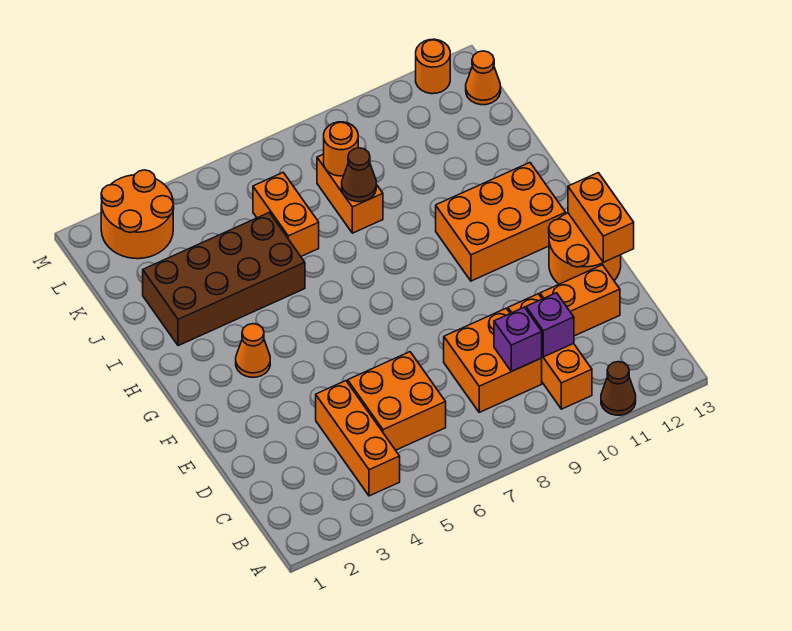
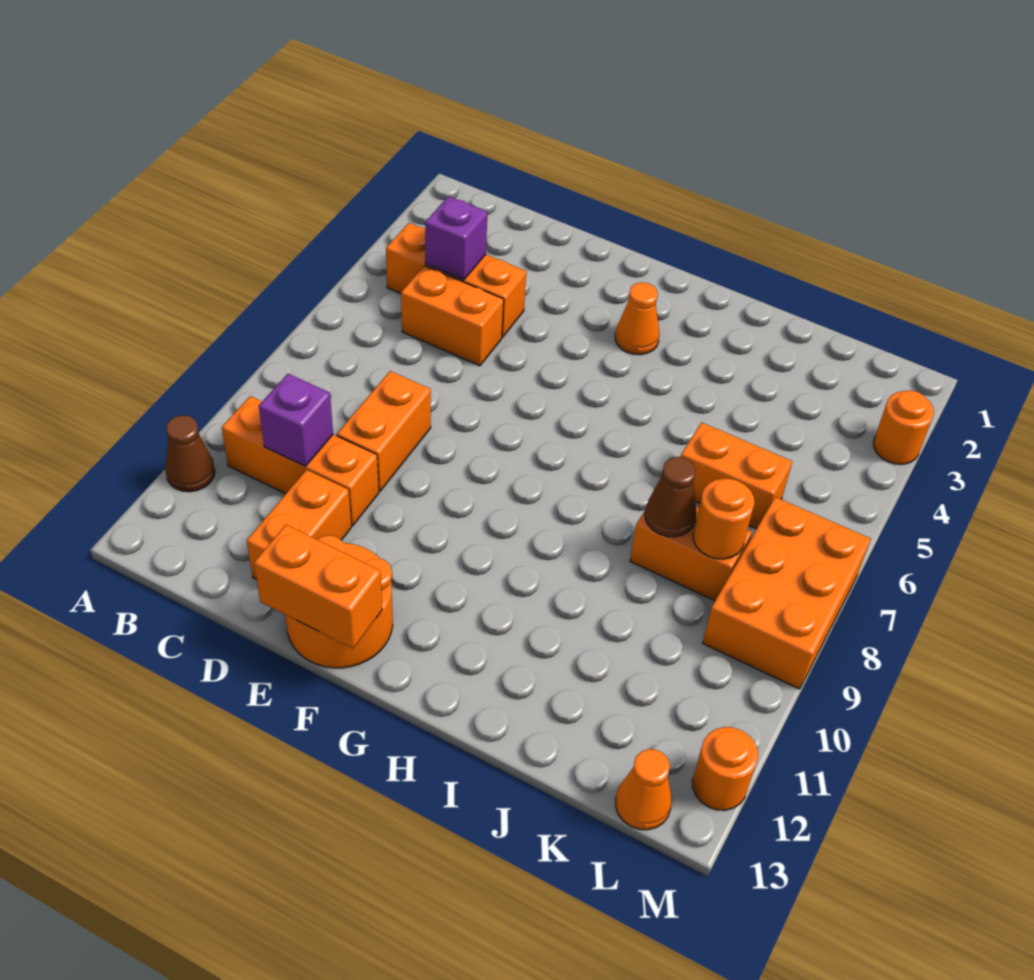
orange brick C5:D6 level 1 -> orange brick C5:D5 level 1
orange brick C8:D9 level 1 -> orange brick D8:D9 level 1
purple brick C9 level 2 -> purple brick C4 level 2
orange brick G10:H12 level 1 -> orange brick L7:M9 level 1
brown brick I2:J5 level 1 -> none
orange round brick L2:M3 level 1 -> orange round brick M3 level 1

